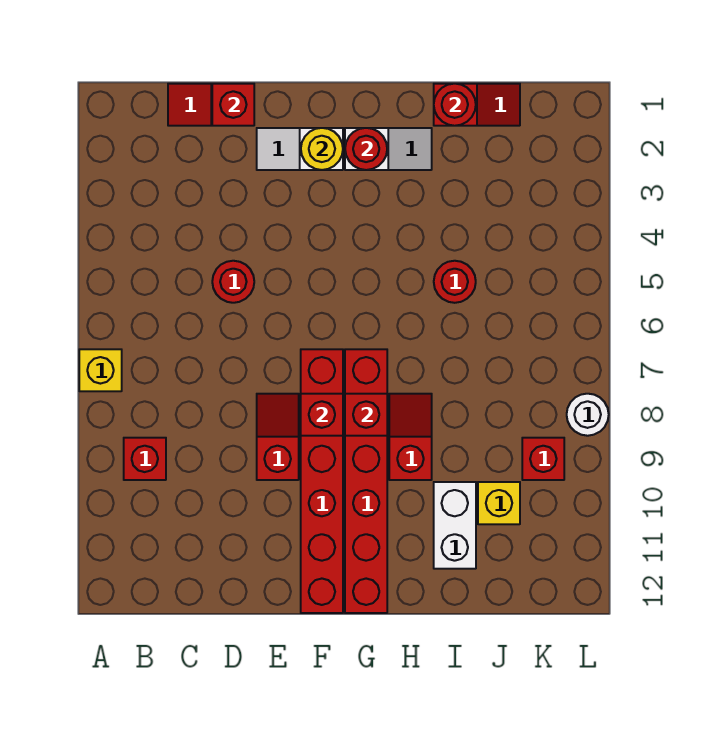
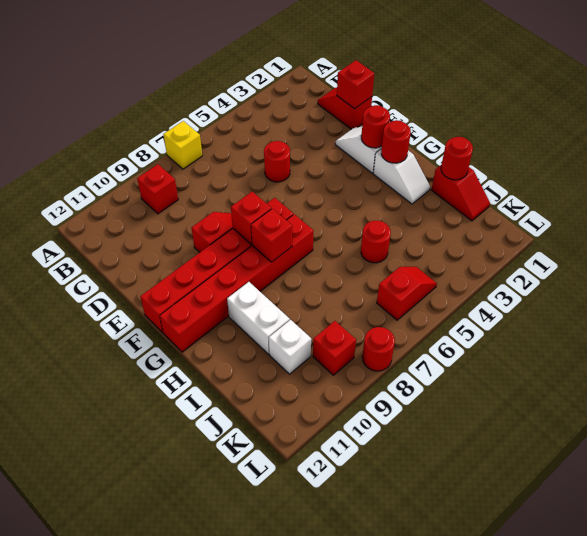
yellow round brick F2 level 2 -> red round brick F2 level 2
red slope H8:H9 level 1 top 9 -> red slope K5:K6 level 1 top 6
white brick I10:I11 level 1 -> white brick H10:I10 level 1
yellow brick J10 level 1 -> white brick J10 level 1
white round brick L8 level 1 -> red round brick L8 level 1

